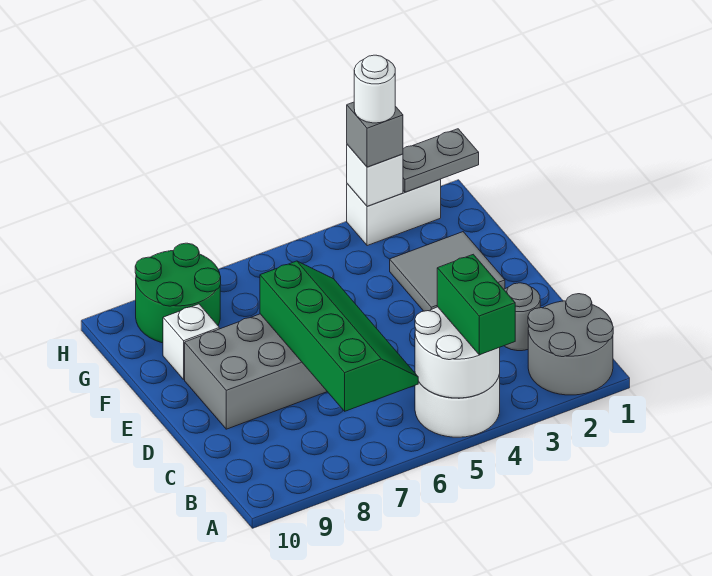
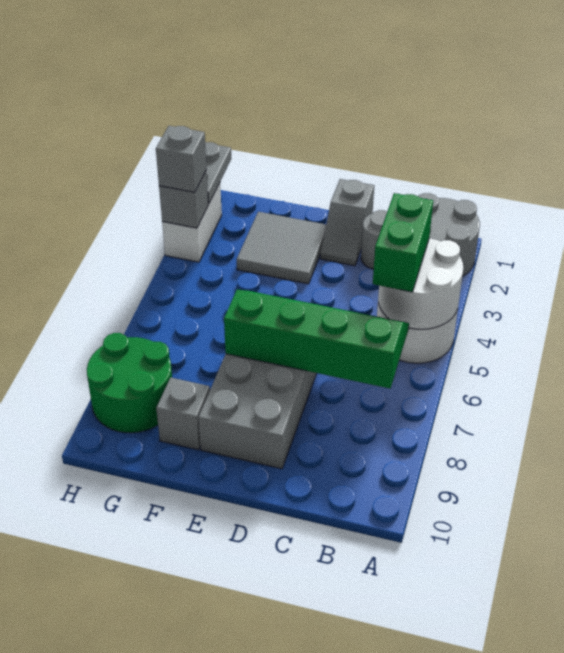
green brick A4:B4 level 3 -> green brick B4:B5 level 3
none -> grey slope D1:D2 level 1 top 1
white brick F9 level 1 -> grey brick F9 level 1
white brick H3 level 2 -> grey brick H3 level 2
white round brick H3 level 4 -> none

